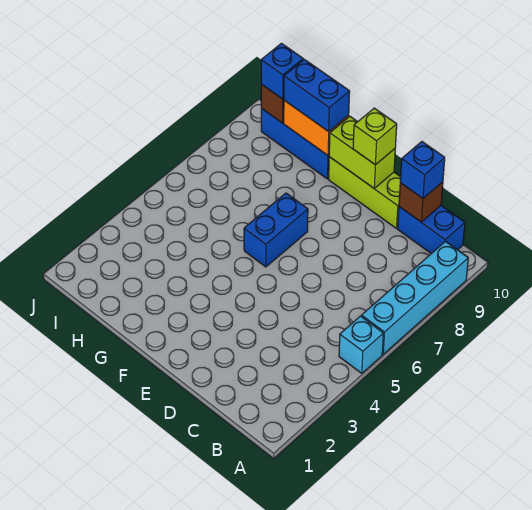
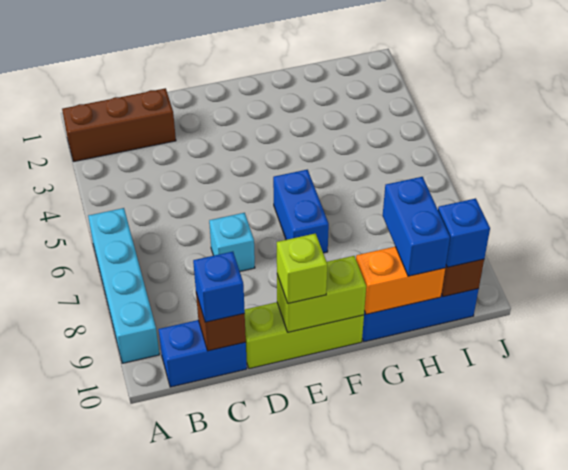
none -> brown brick A2:C2 level 1
cyan brick A5 level 1 -> cyan brick D7 level 1
blue brick G10:H10 level 3 -> blue brick H9:H10 level 3

